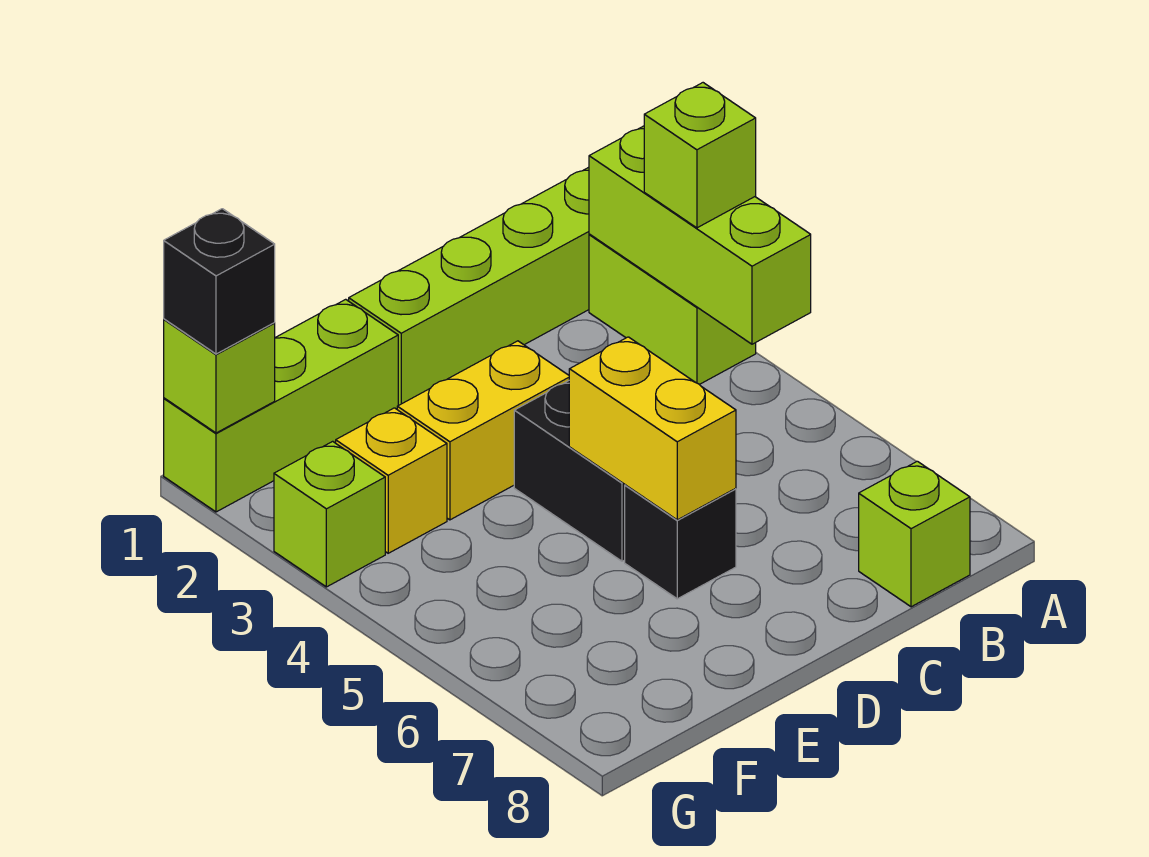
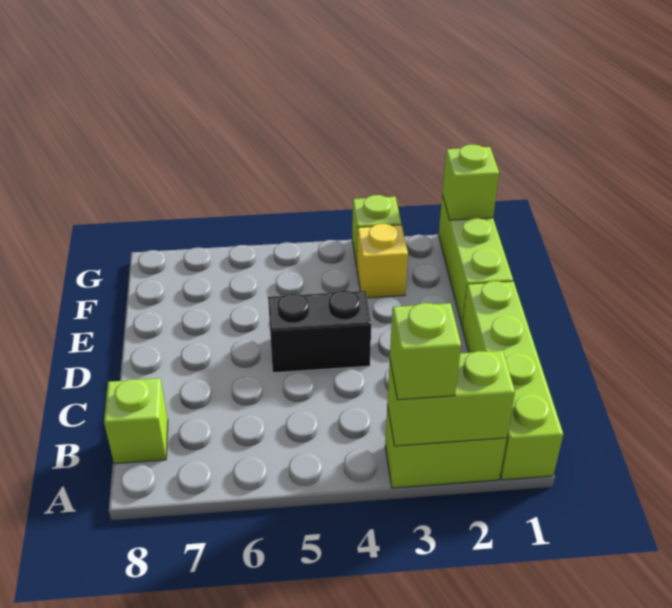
lime brick A2:A4 level 2 -> lime brick A2:A3 level 2
yellow brick D3:E3 level 1 -> none
yellow brick D5:D6 level 2 -> none
black brick D6 level 1 -> none
black brick G1 level 3 -> none

